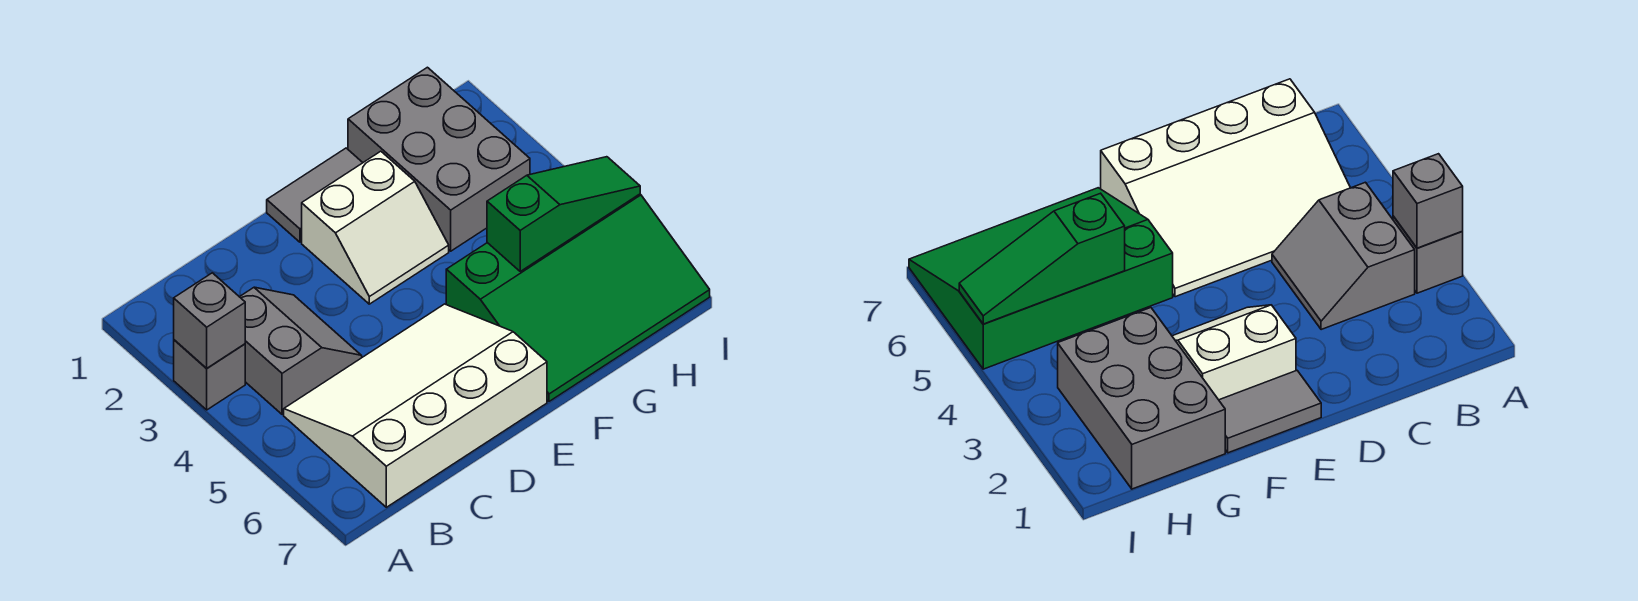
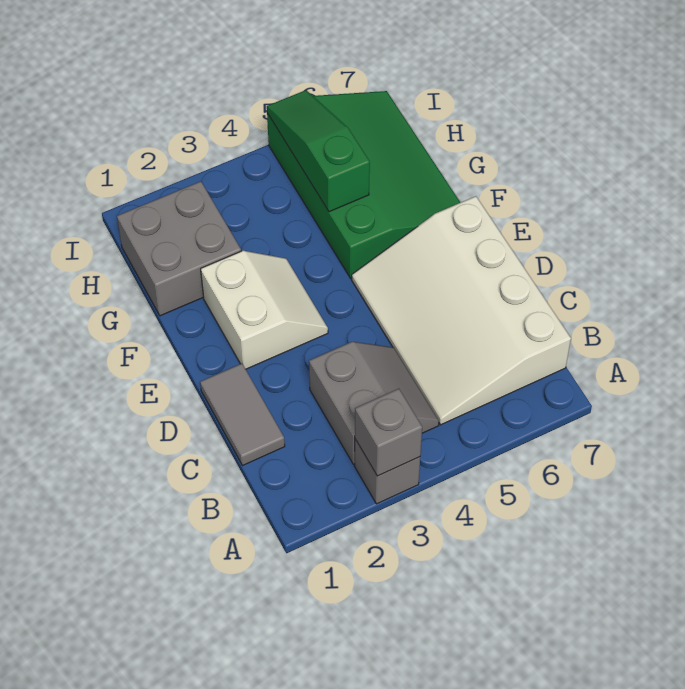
grey slope B3:C4 level 1 top B -> grey slope B3:C4 level 1 top 3
grey tile E1:F1 level 1 -> grey tile C1:D1 level 1
grey brick G1:H3 level 1 -> grey brick G1:H2 level 1

